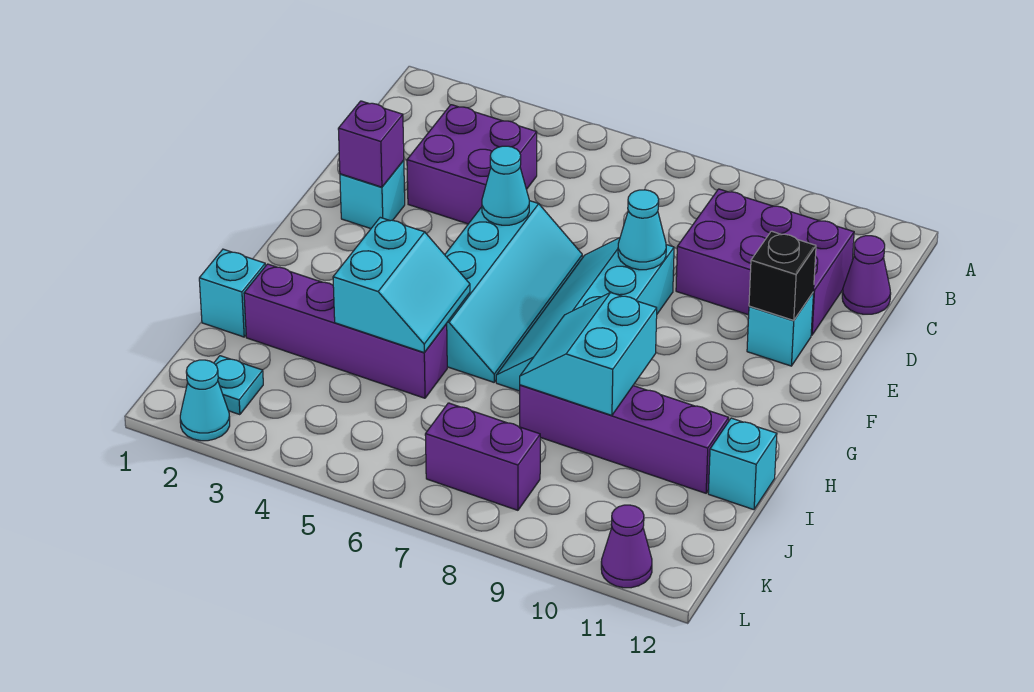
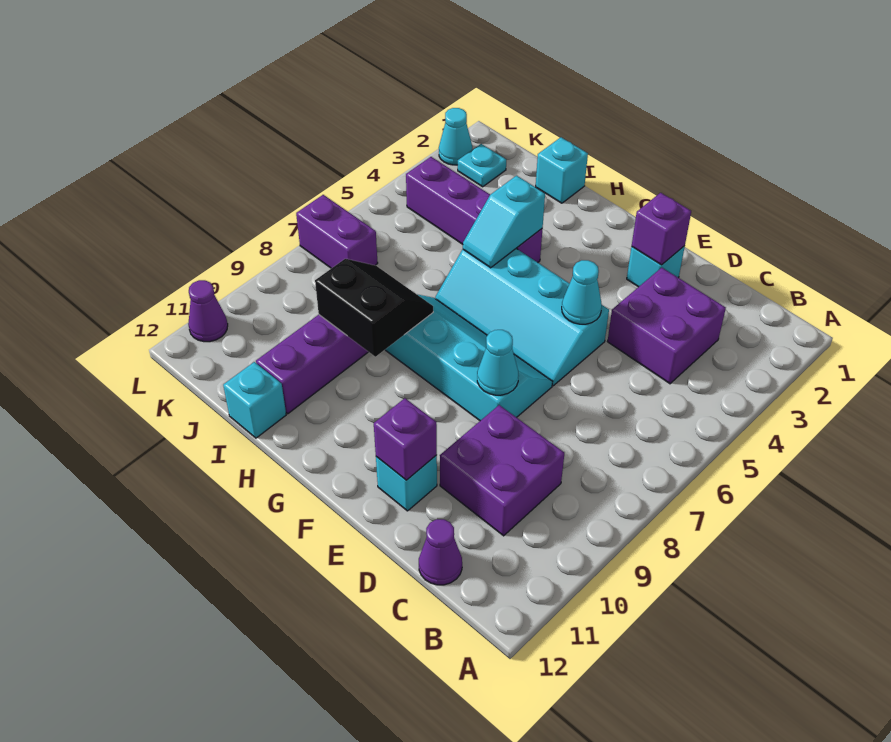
purple brick C9:D11 level 1 -> purple brick C9:D10 level 1
black brick E11 level 2 -> purple brick E11 level 2
cyan slope H4:I5 level 2 top 4 -> cyan slope H4:H5 level 2 top 4
cyan slope H8:I9 level 2 top 9 -> black slope H8:I9 level 2 top 9
purple brick I2:I5 level 1 -> purple brick H4:K4 level 1
purple brick K7:K8 level 1 -> purple brick K7:L7 level 1

